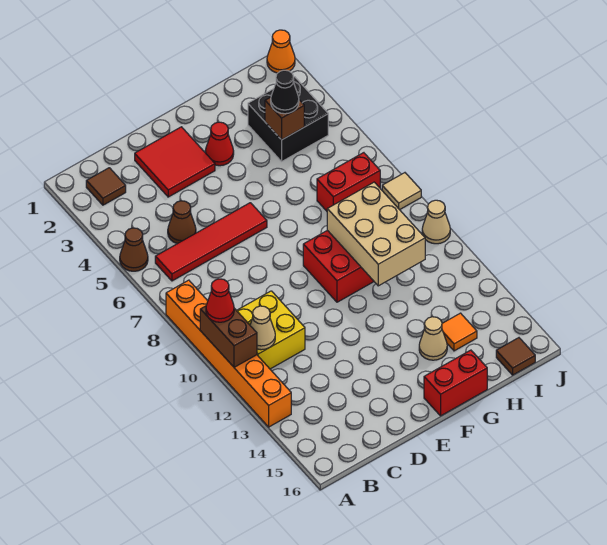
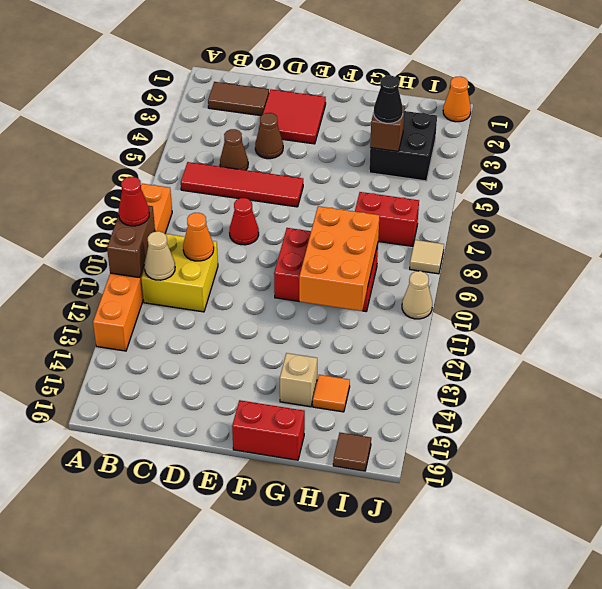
brown cone A5 level 1 -> brown cone D4 level 1
brown tile B2 level 1 -> brown tile B2:C2 level 1
none -> orange cone C10 level 2
red cone F3 level 1 -> red cone D8 level 1
tan brick G9:H11 level 2 -> orange brick G9:H11 level 2
tan cone G14 level 1 -> tan brick G14 level 1

